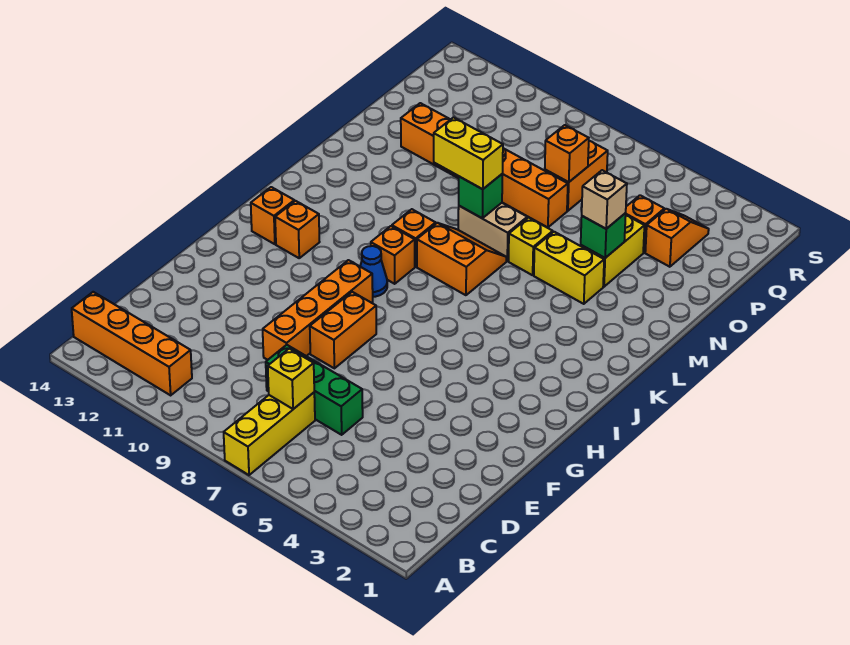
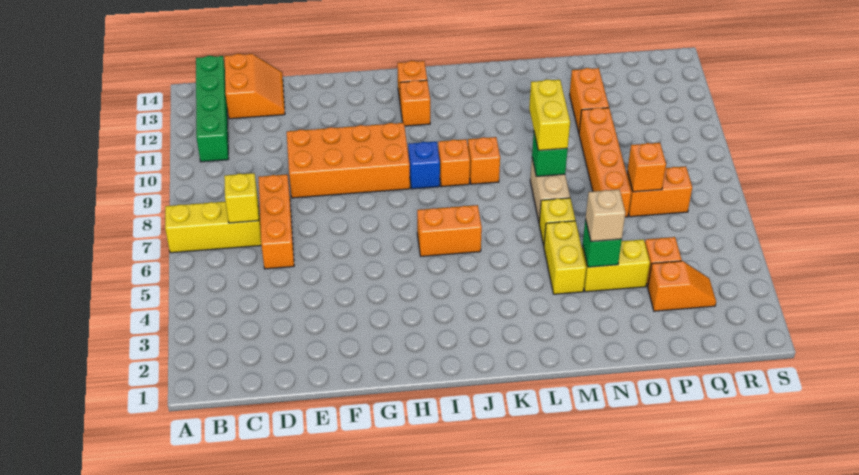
orange brick B11:B14 level 1 -> green brick B11:B14 level 1
green brick D6:D8 level 1 -> orange brick D6:D8 level 1
orange brick E9:H9 level 1 -> orange brick E9:H10 level 1
orange brick F8:G8 level 1 -> orange brick I6:J6 level 1
blue cone I9 level 1 -> blue brick I9 level 1
orange slope K7:L8 level 1 top K -> orange slope C13:D14 level 1 top C

